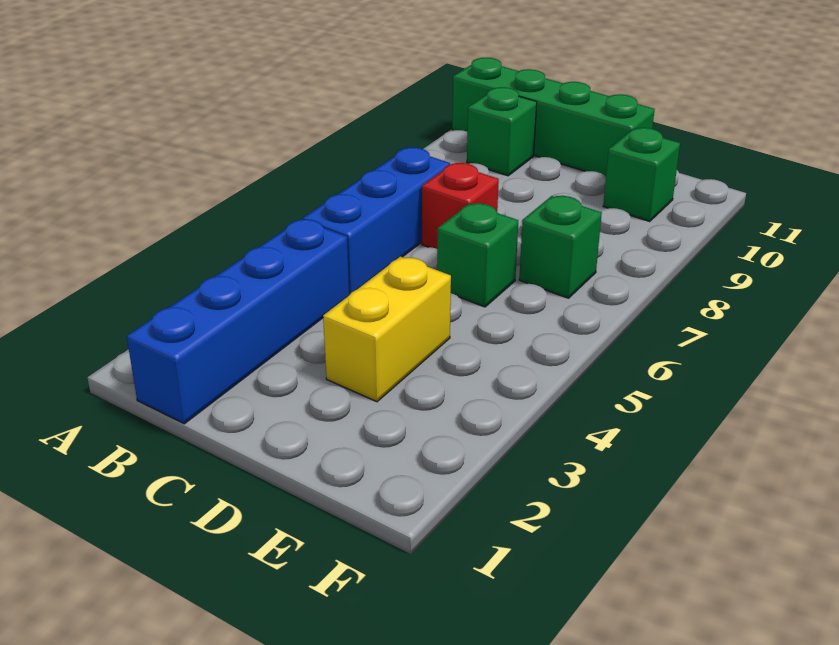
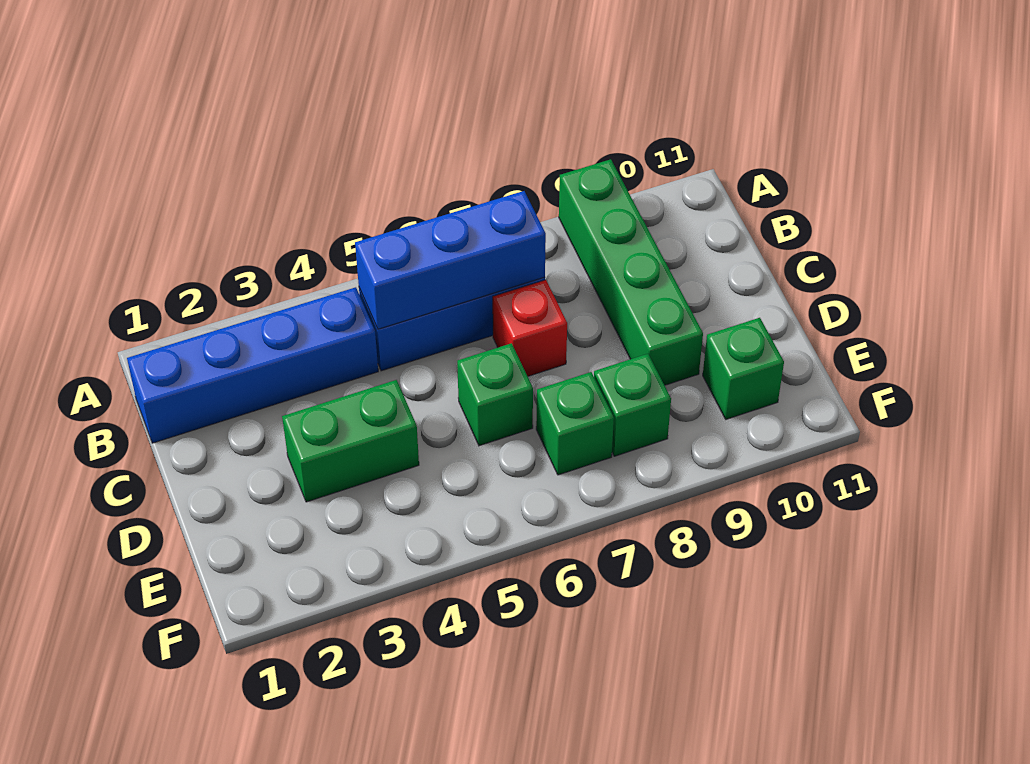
green brick A11:D11 level 1 -> green brick A9:D9 level 1
none -> blue brick B5:B7 level 2
green brick B10 level 1 -> green brick E8 level 1
yellow brick D3:D4 level 1 -> green brick D3:D4 level 1

